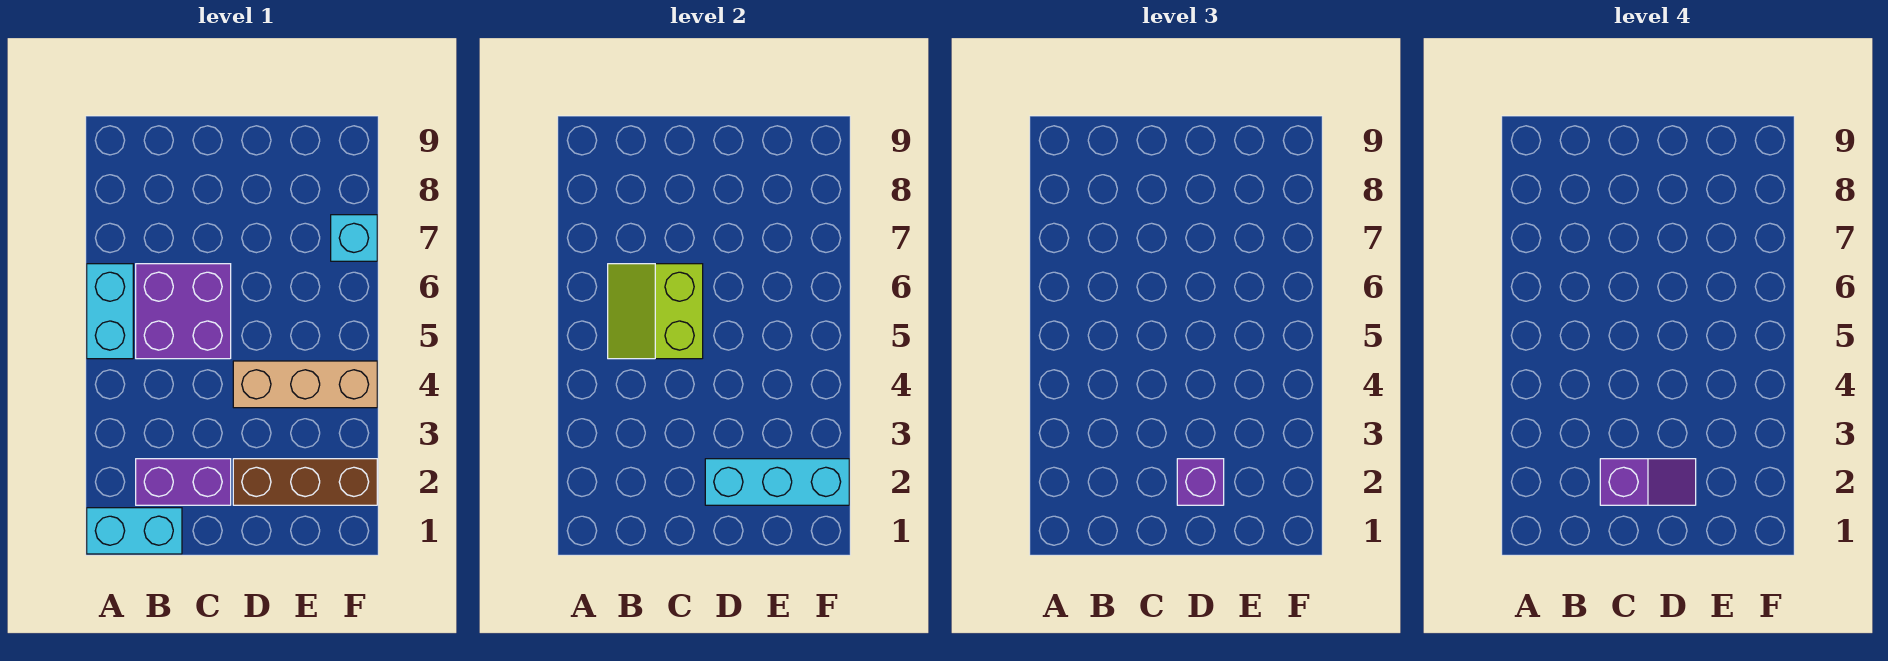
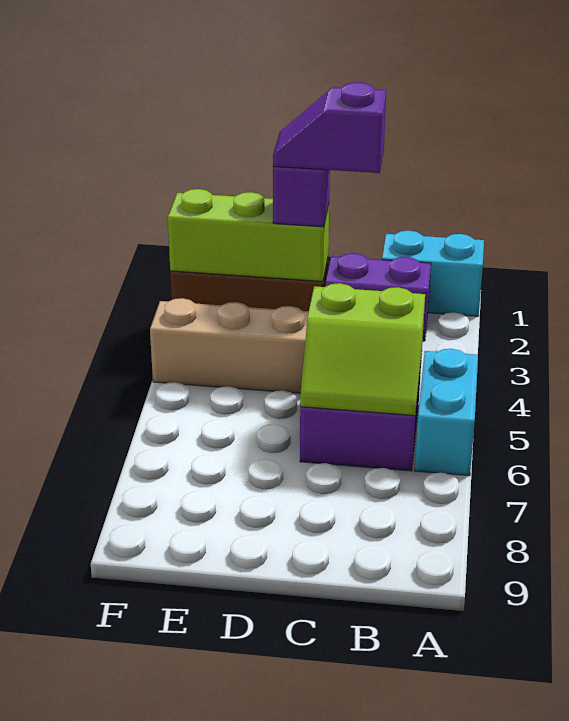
lime slope B5:C6 level 2 top C -> lime slope B5:C6 level 2 top 5
cyan brick D2:F2 level 2 -> lime brick D2:F2 level 2
cyan brick F7 level 1 -> none

